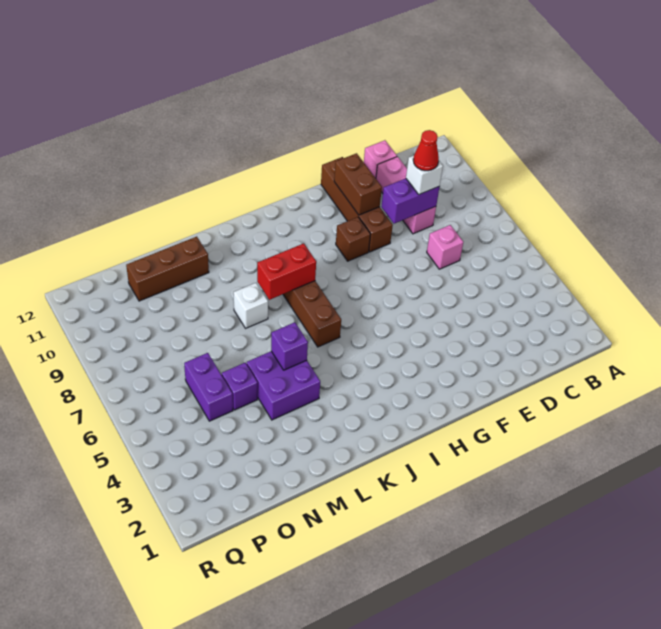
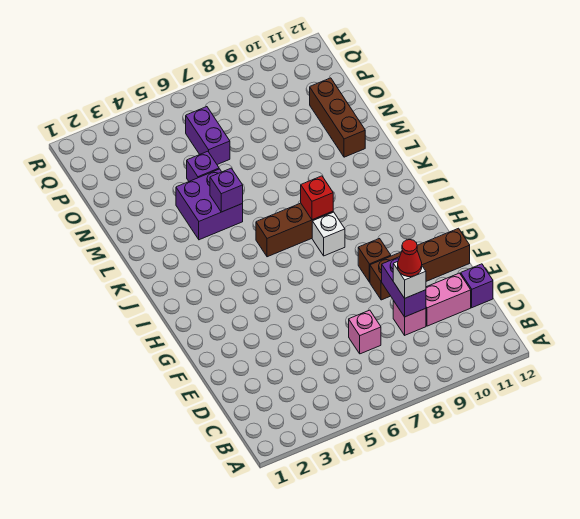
pink brick D12 level 1 -> purple brick D12 level 1
brown brick F10:F11 level 2 -> none
red brick J8:K8 level 2 -> red brick J8 level 2
white brick L8 level 1 -> white brick I8 level 1
purple brick O5:O6 level 1 -> purple brick O6:P6 level 1

